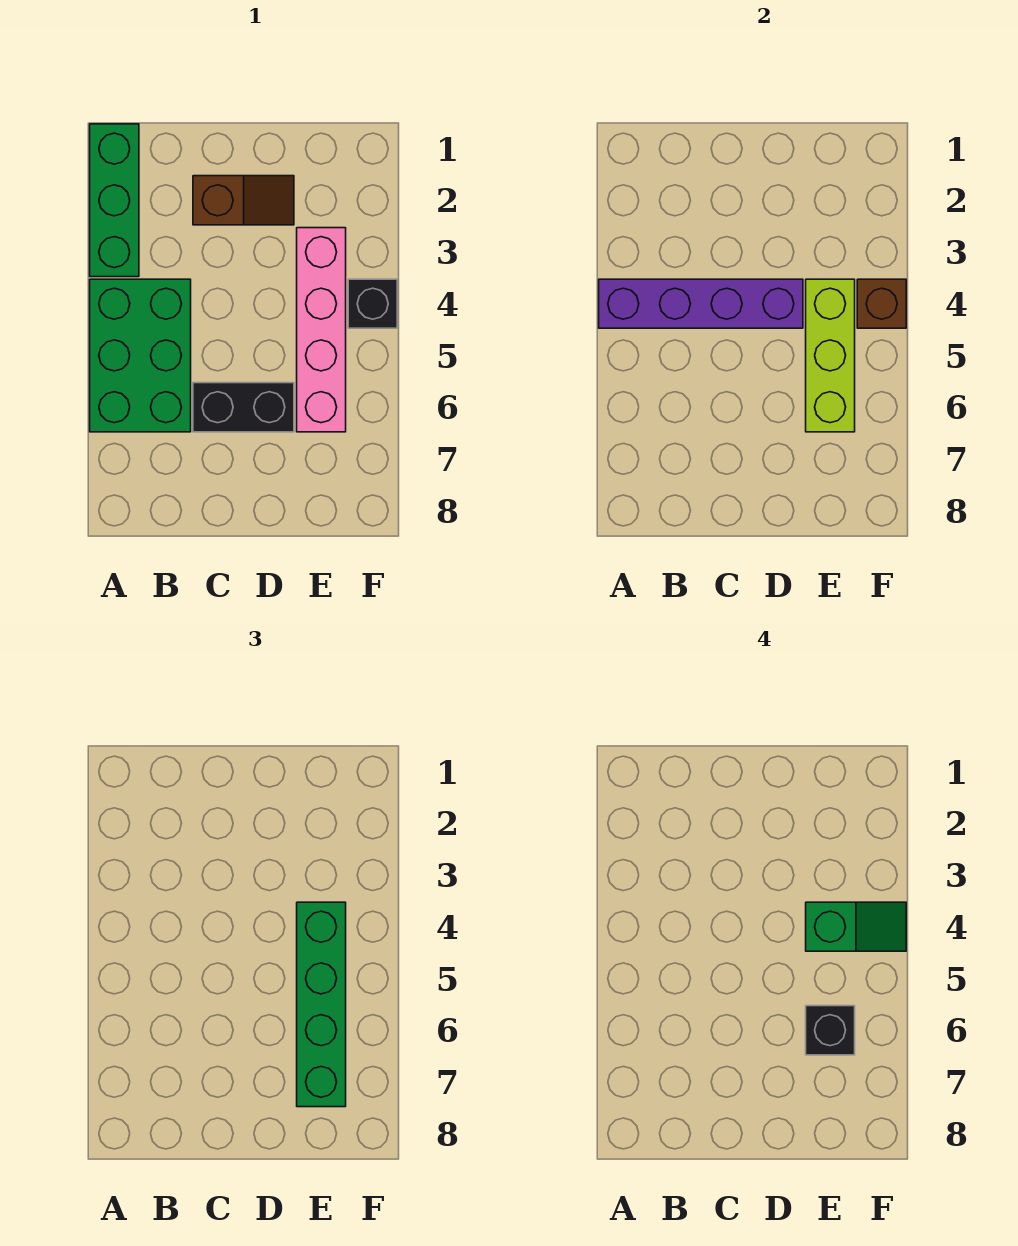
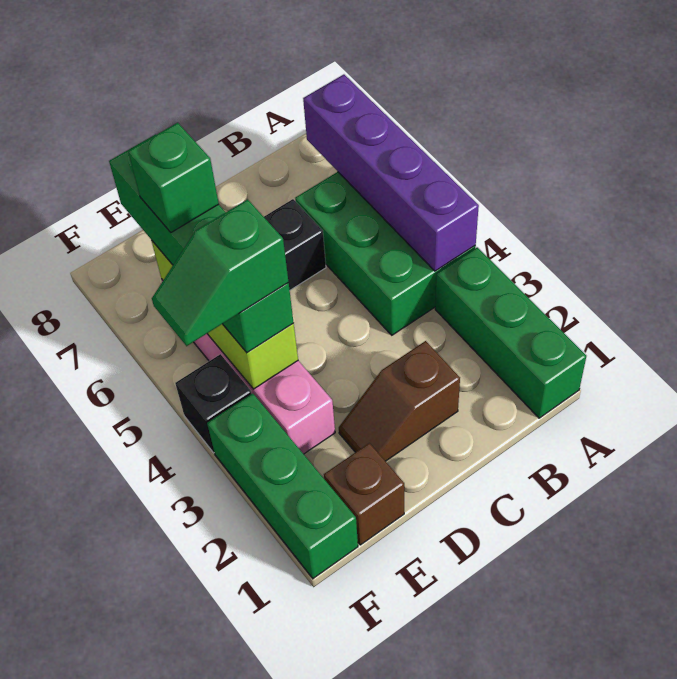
purple brick A4:D4 level 2 -> purple brick A4:A7 level 2
black brick E6 level 4 -> green brick E6 level 4
none -> green brick F1:F3 level 1
brown brick F4 level 2 -> brown brick E1 level 1

